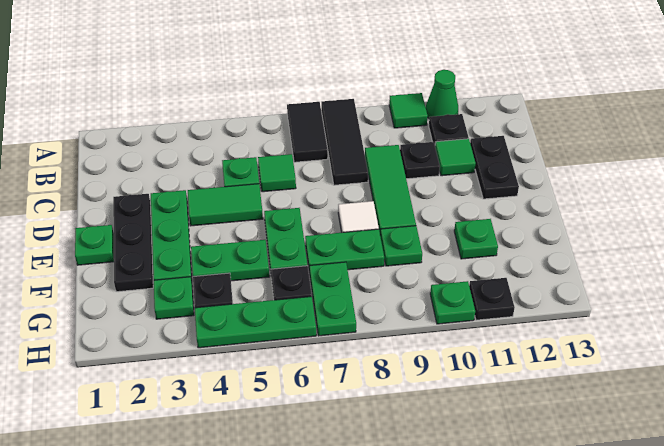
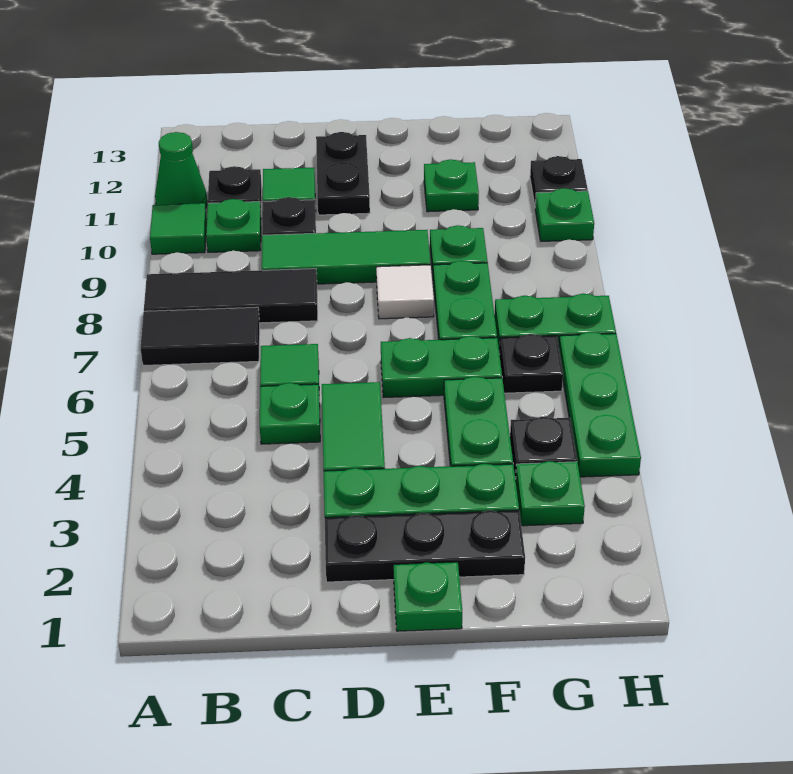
none -> green plate B10 level 1
black plate C12:D12 level 1 -> black plate D11:D12 level 1

